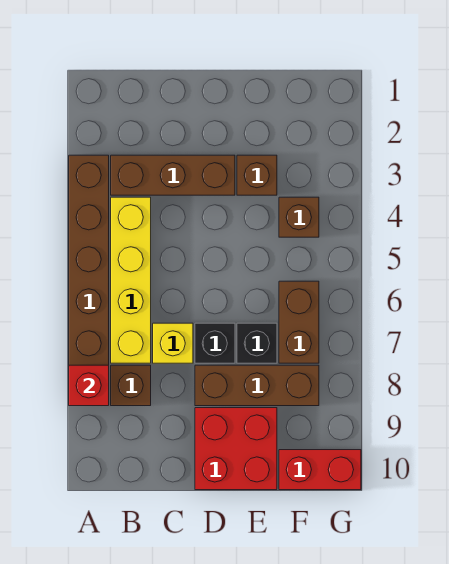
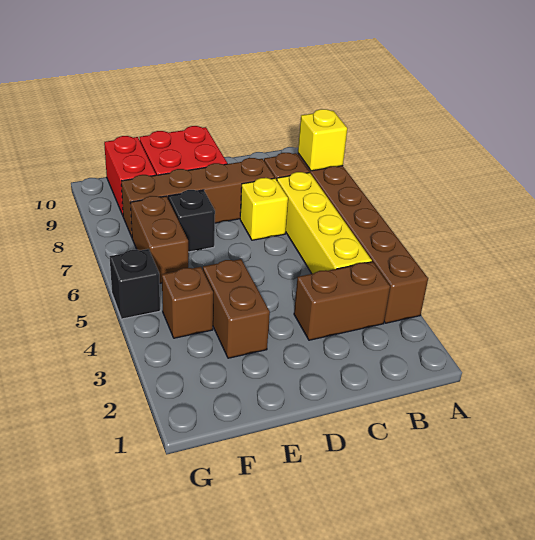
red brick A8 level 2 -> yellow brick A8 level 2
brown brick B3:D3 level 1 -> brown brick B3:C3 level 1
black brick D7 level 1 -> black brick G5 level 1
brown brick D8:F8 level 1 -> brown brick C8:F8 level 1
brown brick E3 level 1 -> brown brick E3:E4 level 1
red brick F10:G10 level 1 -> red brick F9:F10 level 1

